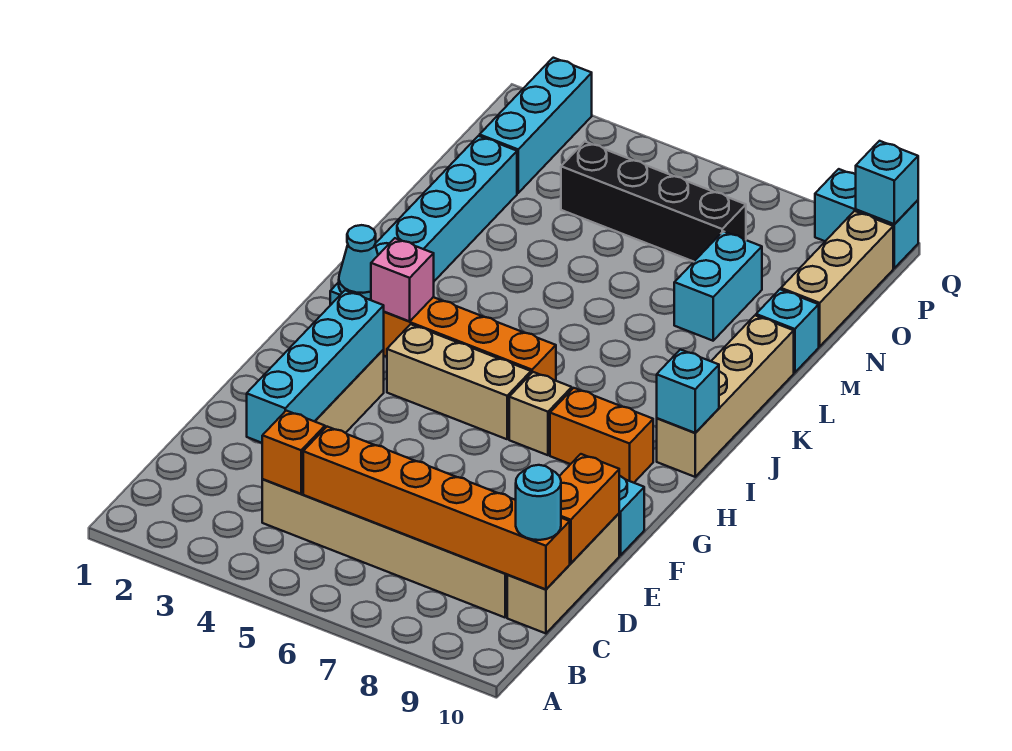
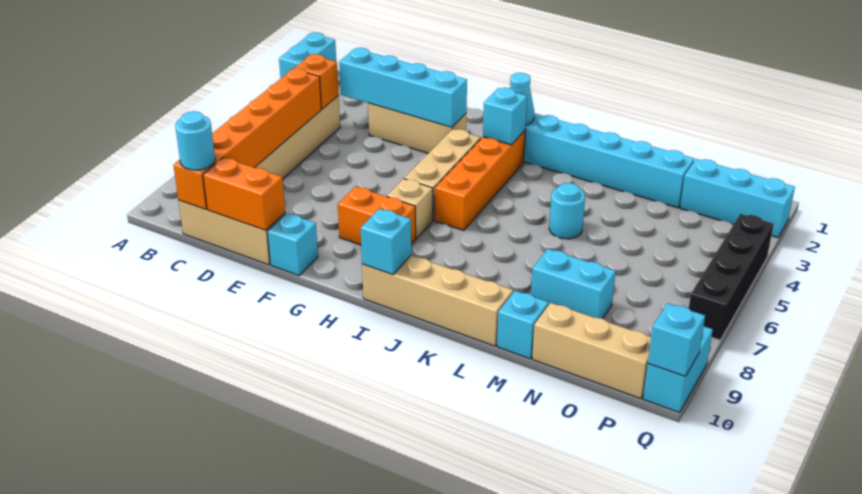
none -> cyan brick A1:A2 level 1
orange brick H8:H9 level 1 -> orange brick G8:H8 level 1
pink brick I3 level 2 -> cyan brick I3 level 2
none -> cyan round brick L5 level 1
black brick O4:O7 level 1 -> black brick Q4:Q7 level 1

